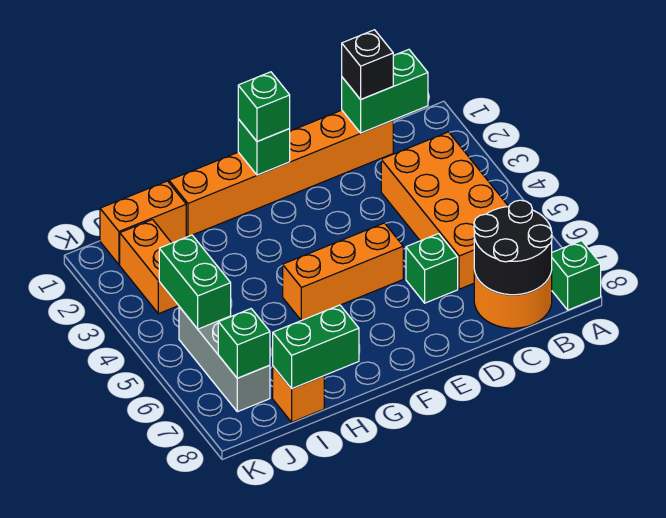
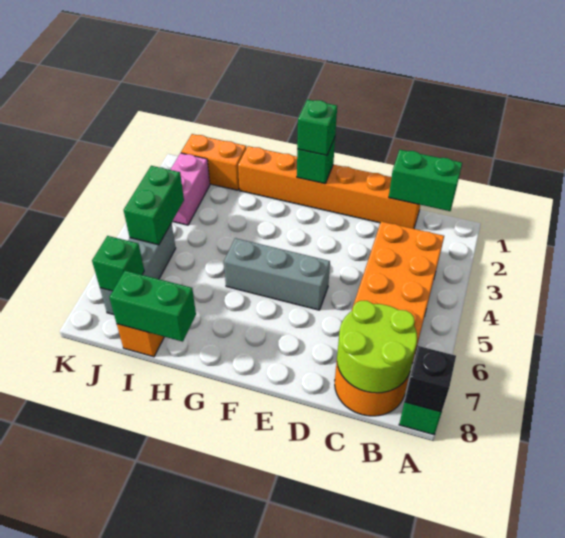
black round brick B7:C8 level 2 -> lime round brick B7:C8 level 2
black brick C1 level 3 -> black brick A8 level 2
green brick D6 level 1 -> none
orange brick E5:G5 level 1 -> grey brick E5:G5 level 1
orange brick J2:J3 level 1 -> pink brick J2:J3 level 1

